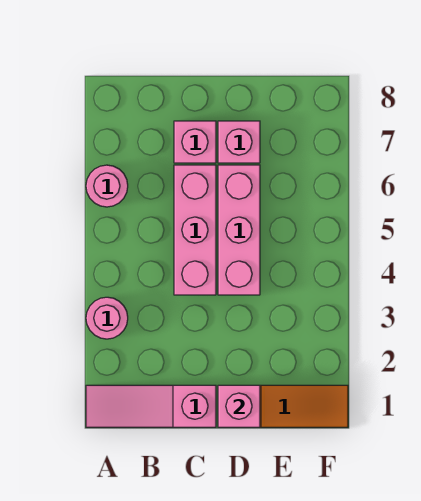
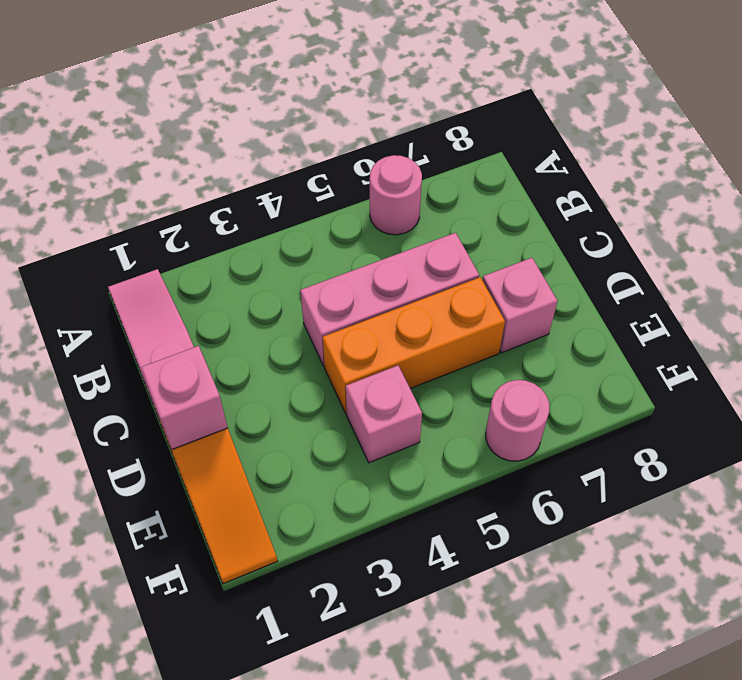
pink round brick A3 level 1 -> pink round brick F6 level 1
pink brick C7 level 1 -> pink brick E4 level 1
pink brick D4:D6 level 1 -> orange brick D4:D6 level 1

